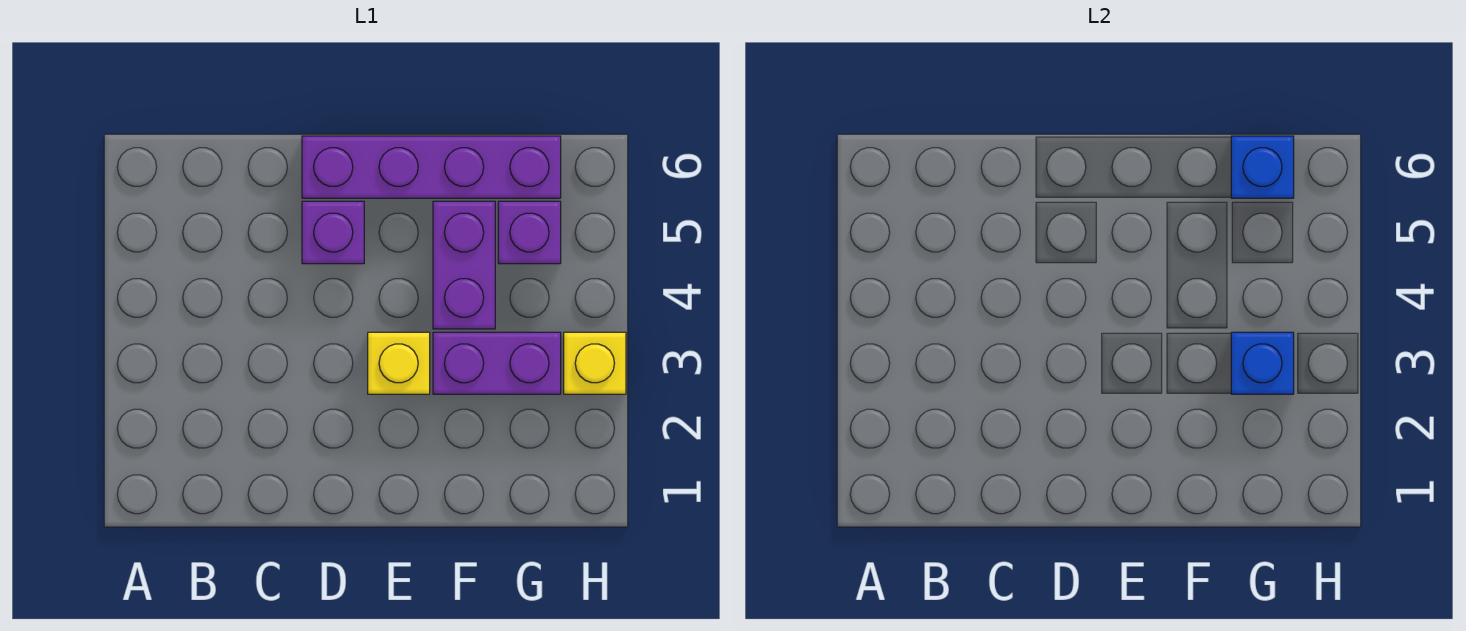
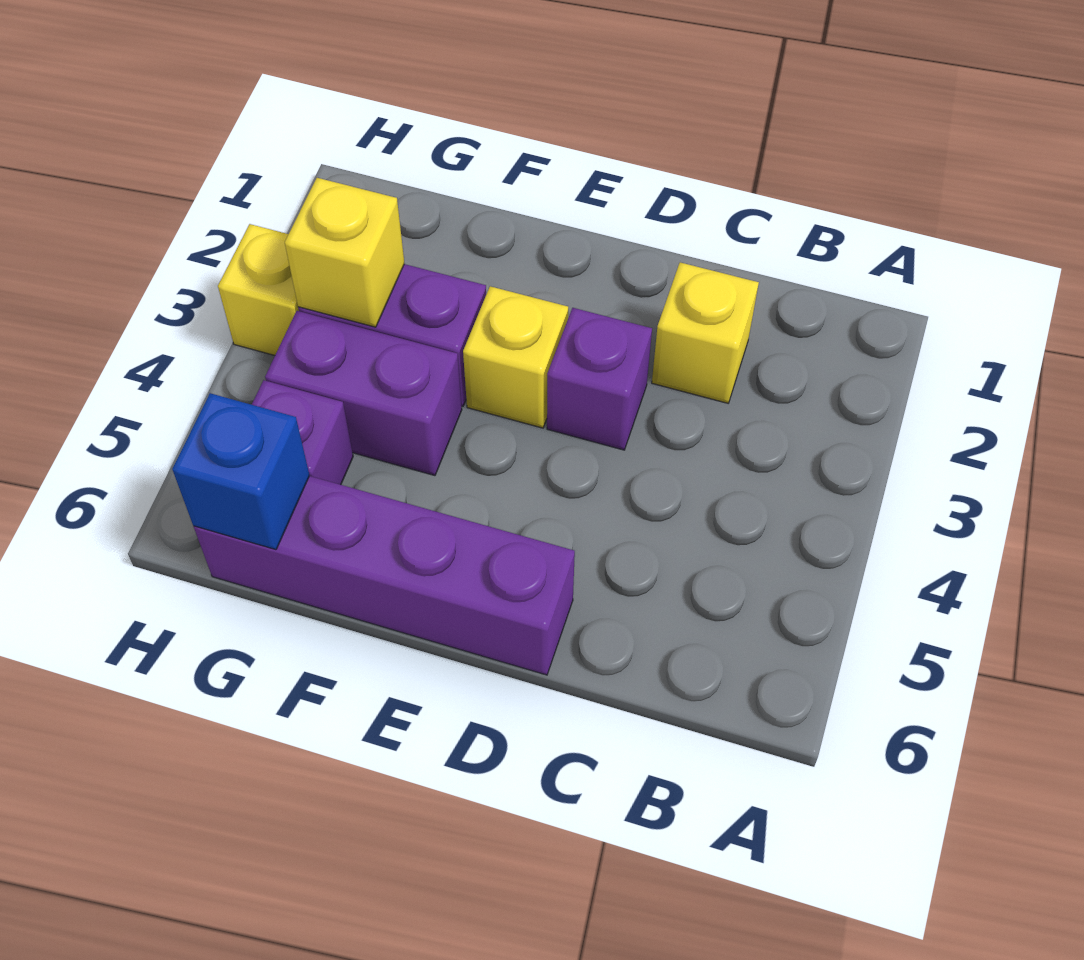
none -> yellow brick C2 level 1
purple brick D5 level 1 -> purple brick D3 level 1
purple brick F4:F5 level 1 -> purple brick F4:G4 level 1
blue brick G3 level 2 -> yellow brick G3 level 2

